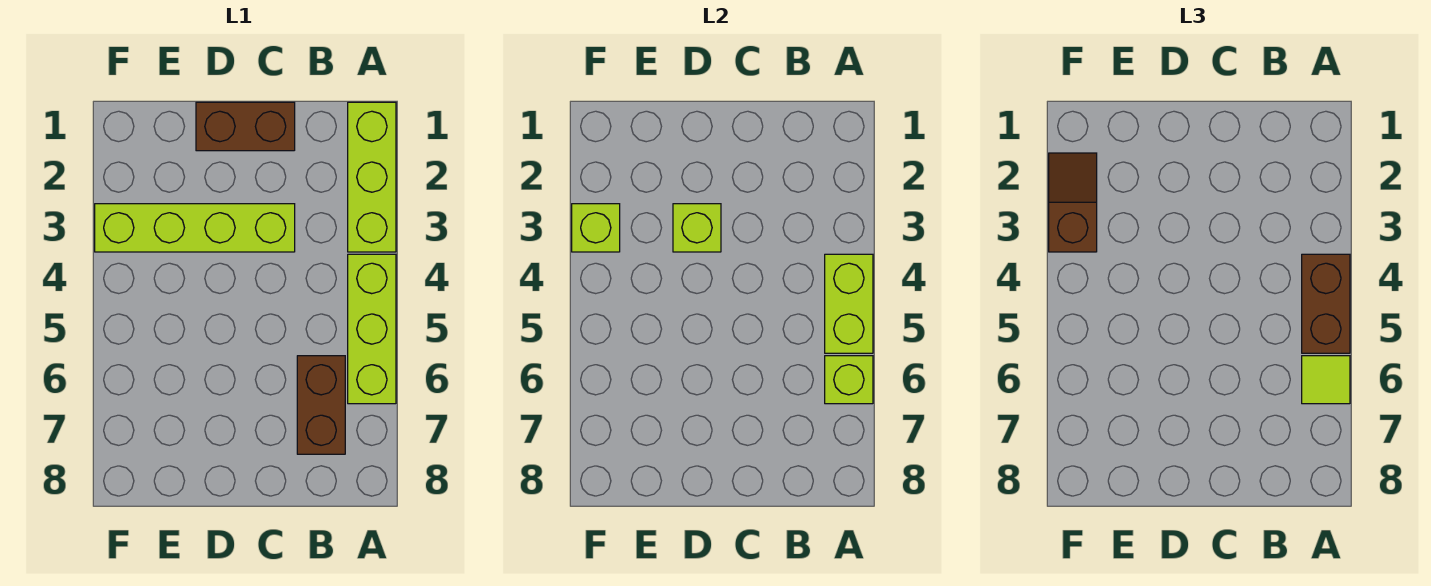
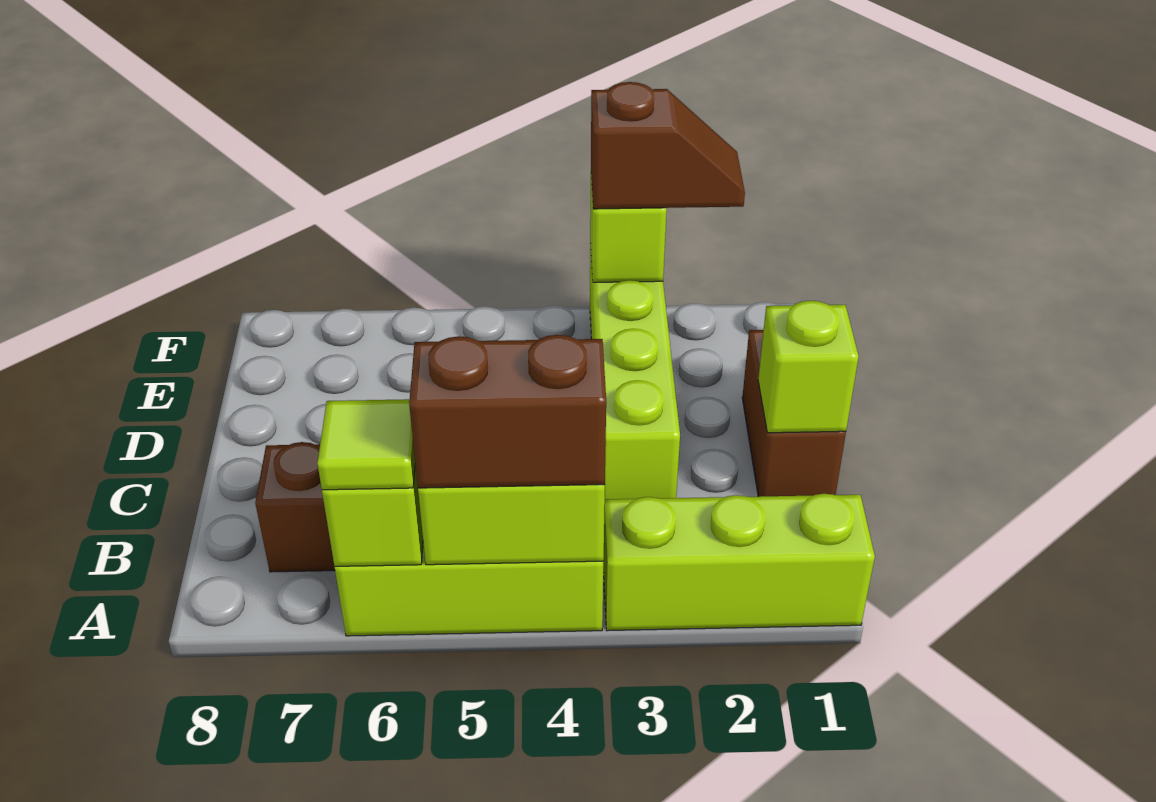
lime brick D3 level 2 -> lime brick C1 level 2

